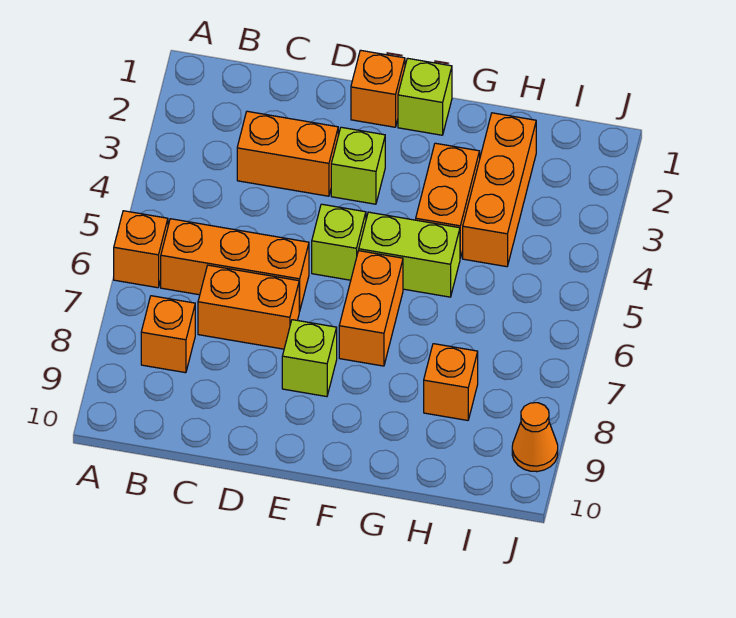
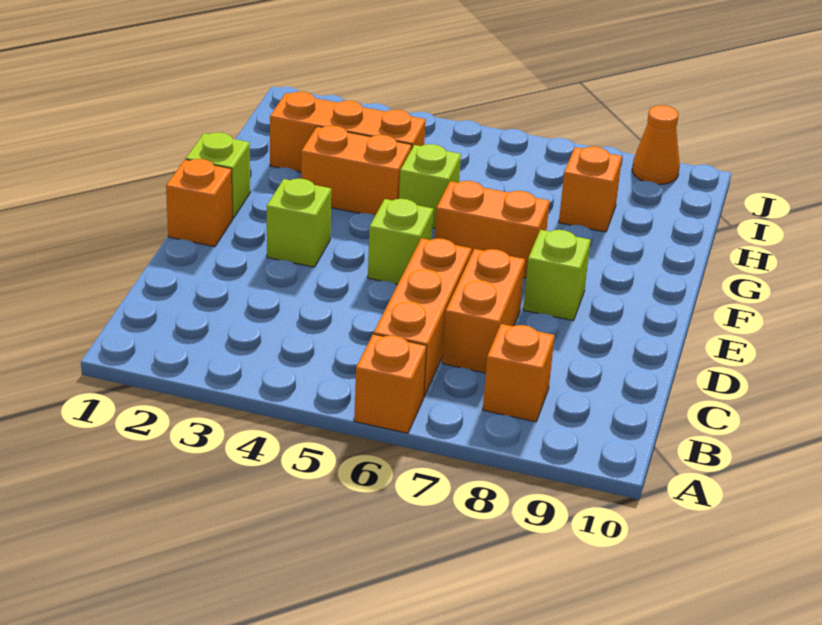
orange brick C3:D3 level 1 -> none
lime brick F5:G5 level 1 -> lime brick G5 level 1

